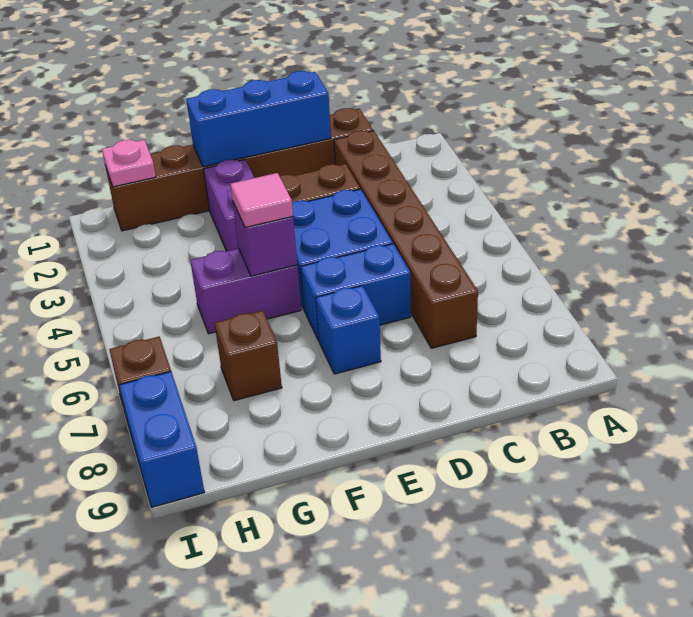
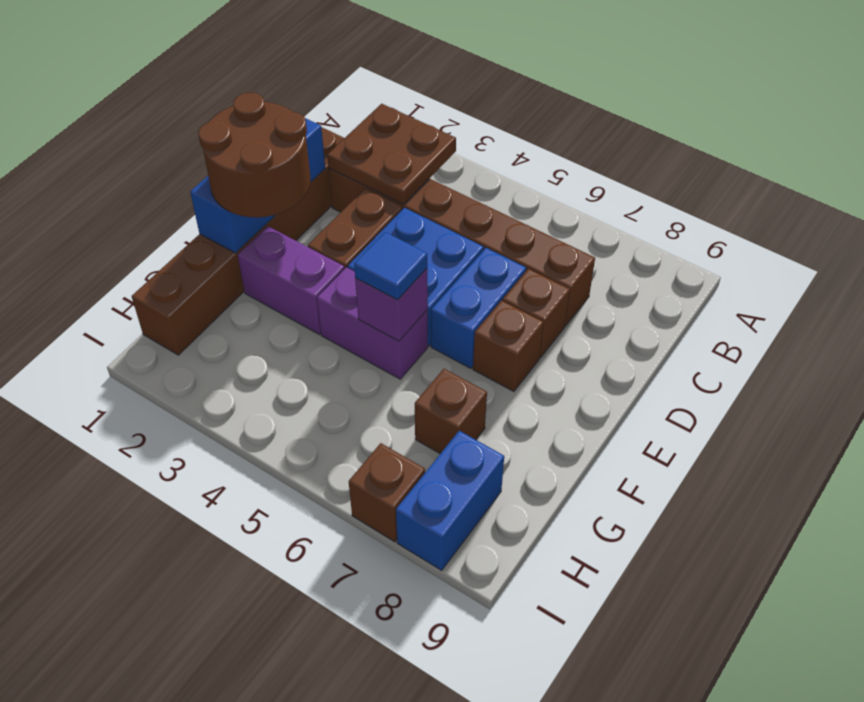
none -> brown plate B2:C3 level 2
none -> brown brick D7 level 1
none -> brown round brick E1:F2 level 3
blue brick E7 level 1 -> brown brick E7 level 1
purple brick F5:G5 level 1 -> purple brick F4:F5 level 1
pink tile F5 level 3 -> blue tile F5 level 3
pink plate H1 level 2 -> none
blue brick I8:I9 level 1 -> blue brick H8:I8 level 1

